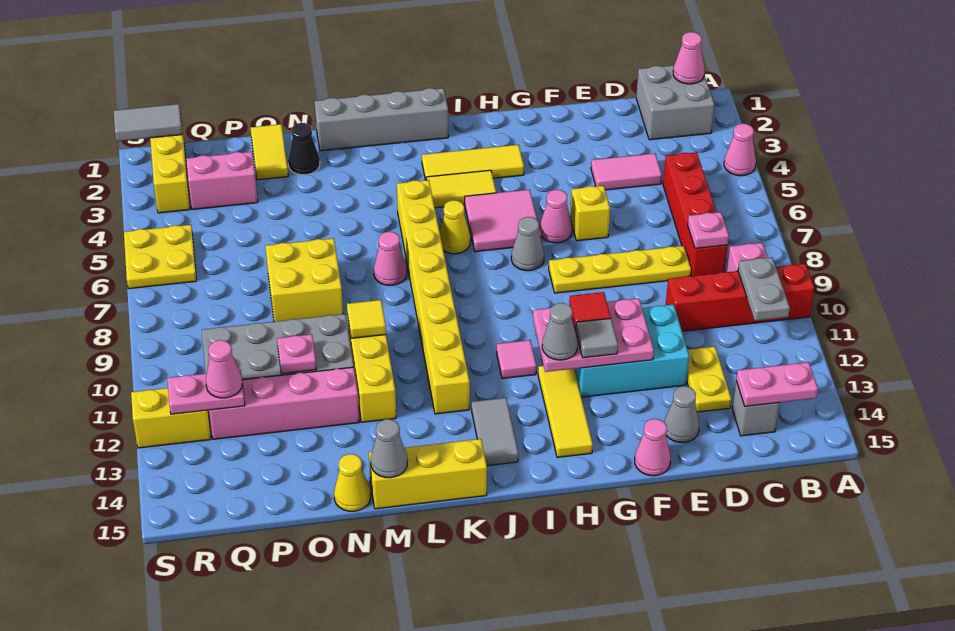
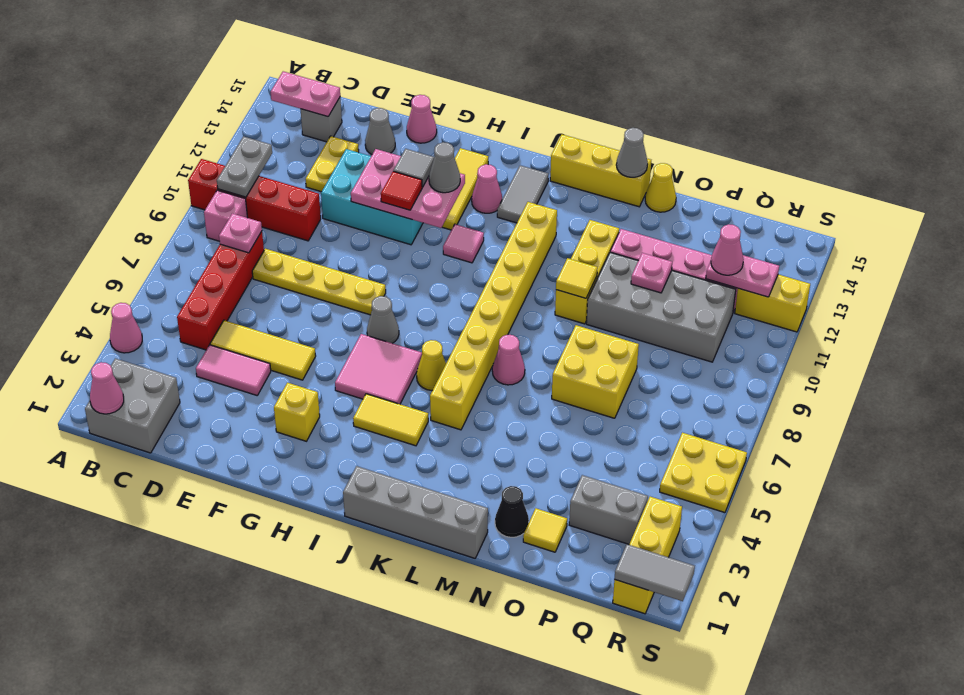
yellow brick F6 level 1 -> yellow brick G3 level 1
pink cone G6 level 1 -> pink cone I13 level 1
yellow tile H3:J3 level 1 -> yellow tile D5:F5 level 1
yellow tile O1:O2 level 1 -> yellow tile O2 level 1
pink brick P3:Q3 level 1 -> grey brick P3:Q3 level 1

